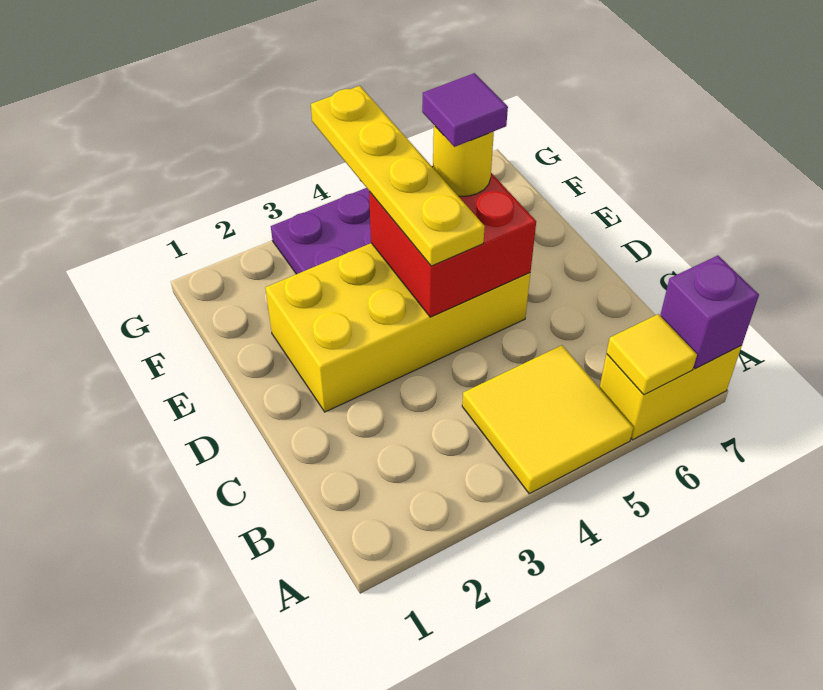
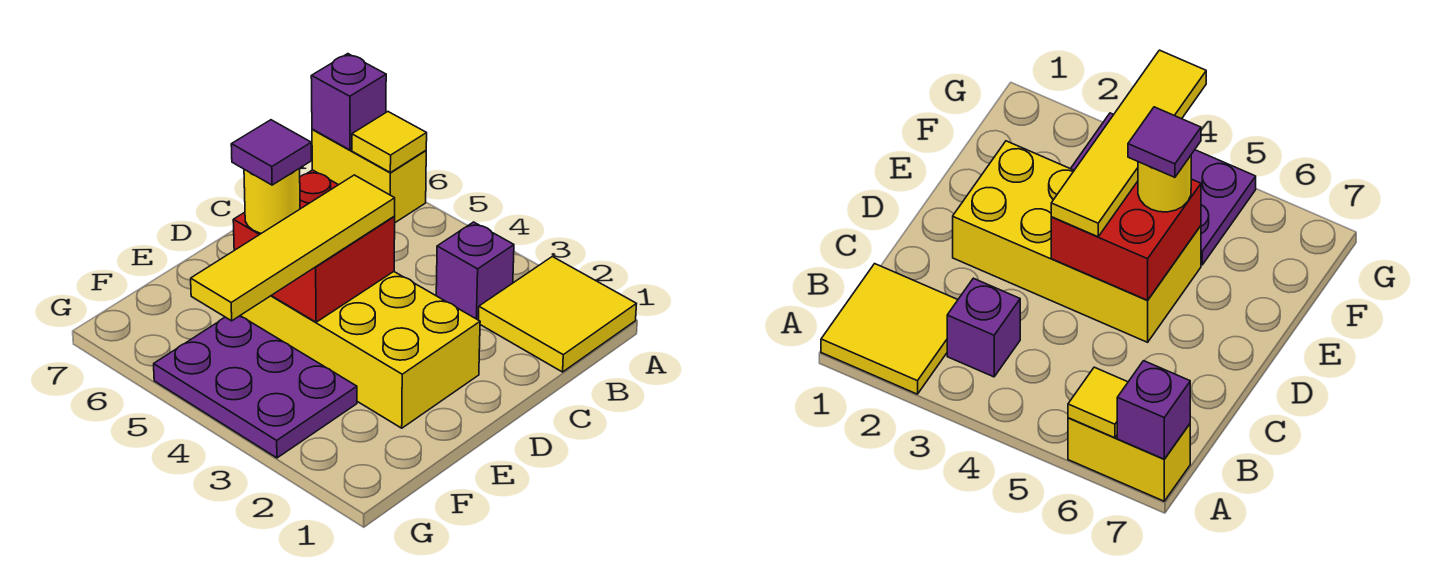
yellow tile A4:B5 level 1 -> yellow tile A1:B2 level 1
none -> purple brick B3 level 1
yellow plate D4:G4 level 3 -> yellow tile D4:G4 level 3

